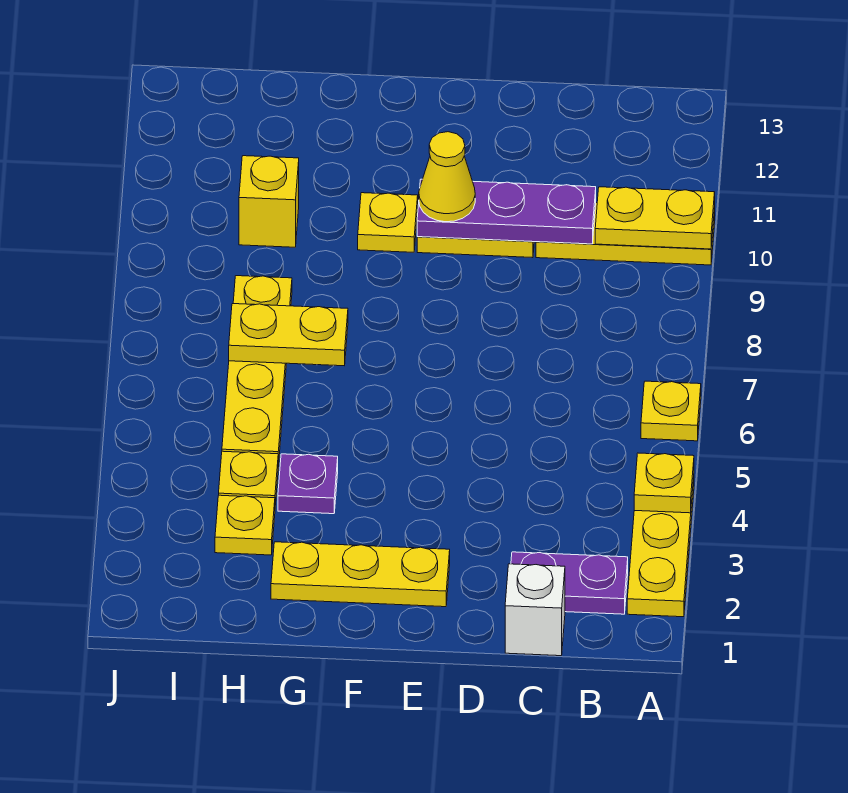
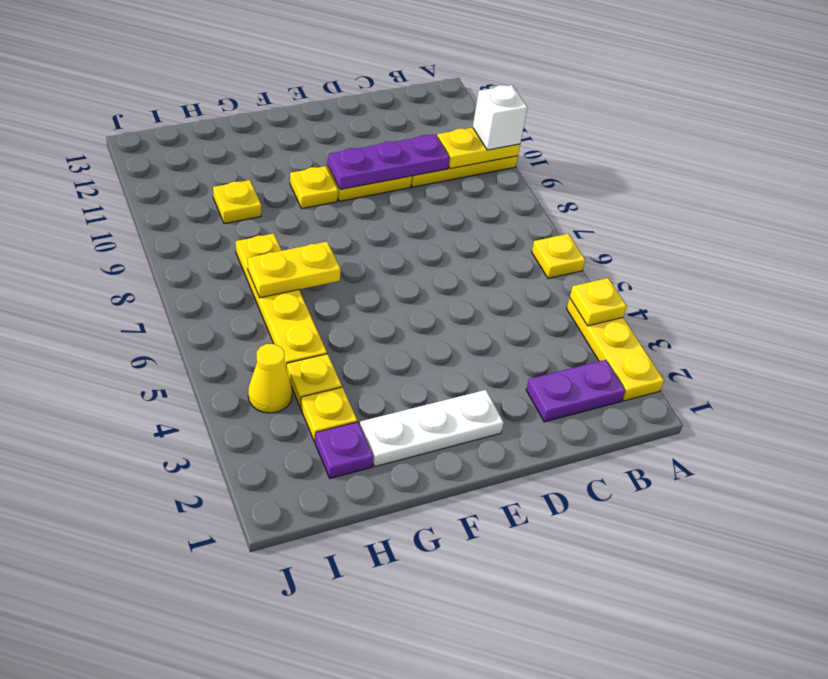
white brick C1 level 1 -> white brick A10 level 3
yellow plate E2:G2 level 1 -> white plate E2:G2 level 1
yellow cone E10 level 3 -> yellow cone I4 level 1
purple plate G4 level 1 -> purple plate H2 level 1
yellow brick H10 level 1 -> yellow plate H10 level 1

